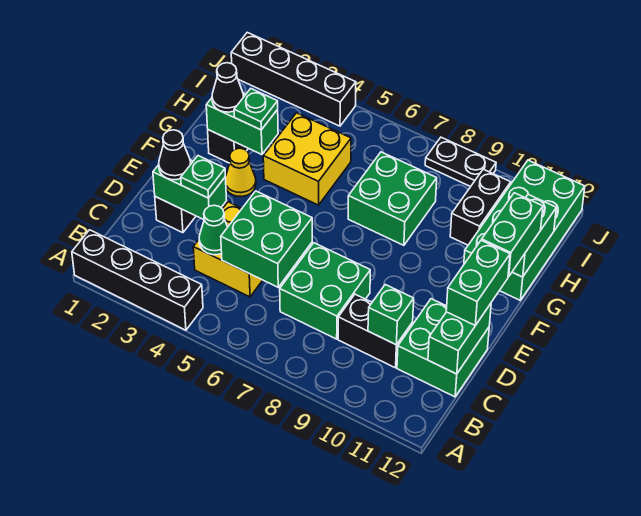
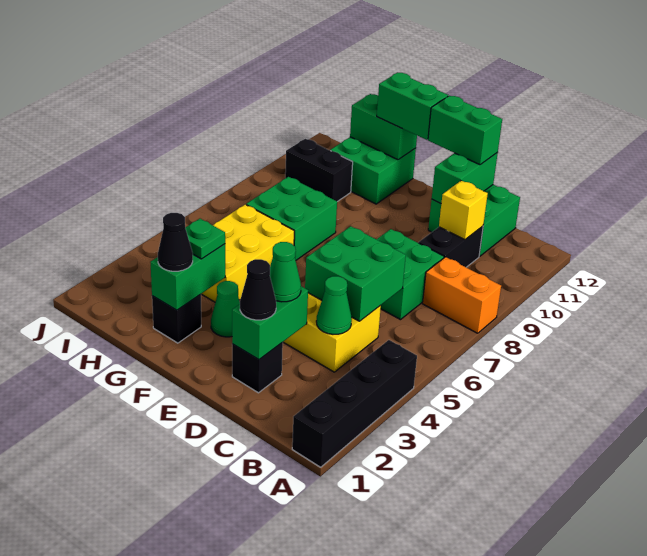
none -> orange brick A8:B8 level 1
green brick C10 level 2 -> yellow brick C10 level 2
green brick C12:D12 level 2 -> green brick D11:D12 level 2
green plate D3 level 3 -> green cone D3 level 3
yellow cone F3 level 1 -> green cone F3 level 1
yellow brick G4:H5 level 1 -> yellow brick G4:H6 level 1
green brick G11:J12 level 1 -> green brick G11:H12 level 1
black brick J1:J4 level 1 -> none
black plate J8:J9 level 1 -> none

